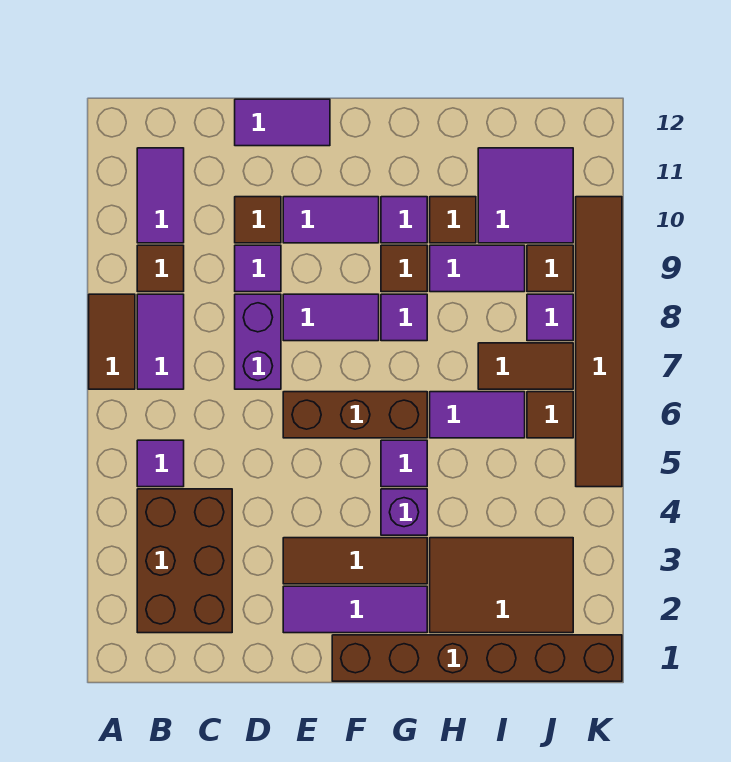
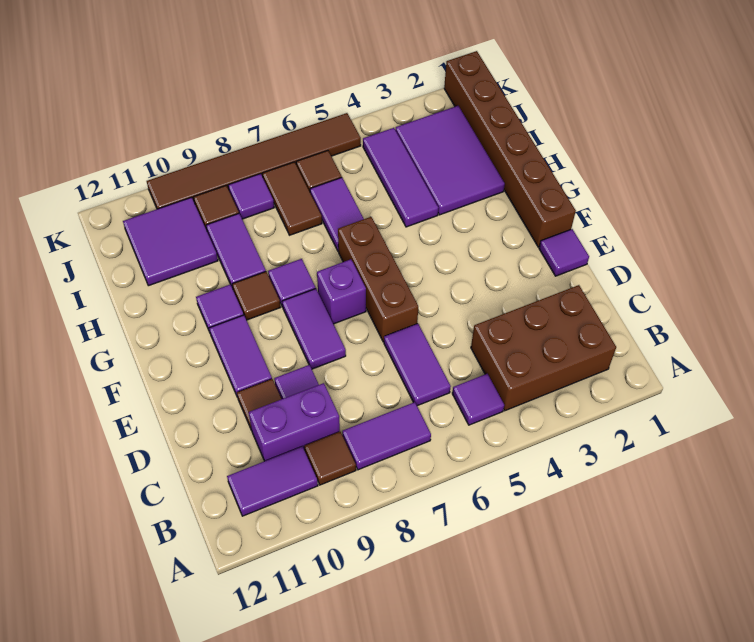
brown tile A7:A8 level 1 -> none
purple brick D7:D8 level 1 -> purple brick C9:C10 level 1
purple tile D12:E12 level 1 -> purple tile C6:D6 level 1
purple tile E2:G2 level 1 -> purple tile H4:J4 level 1
brown tile E3:G3 level 1 -> none
purple brick G4 level 1 -> purple brick F7 level 1
purple tile G5 level 1 -> purple tile E1 level 1
brown tile H2:J3 level 1 -> purple tile H2:J3 level 1
brown tile H10 level 1 -> none

